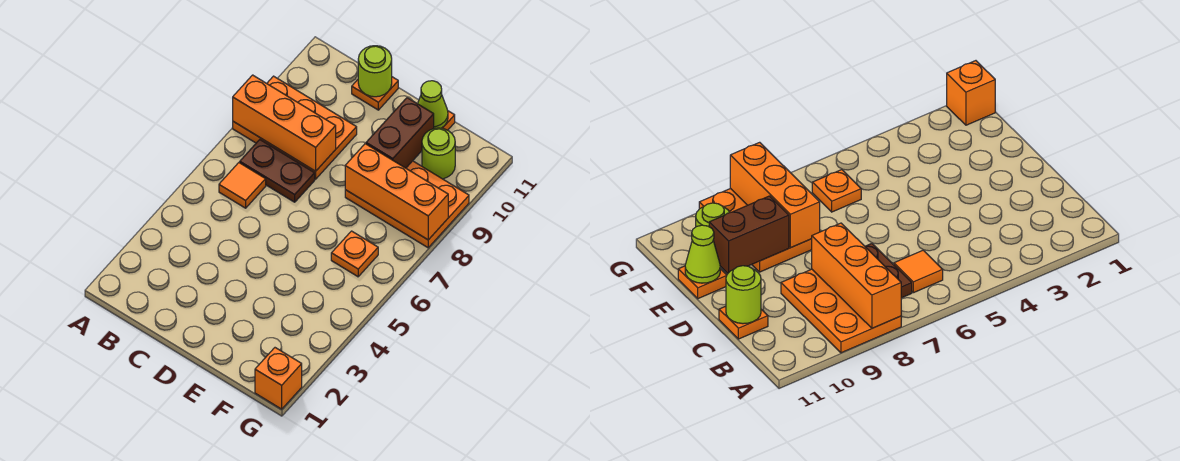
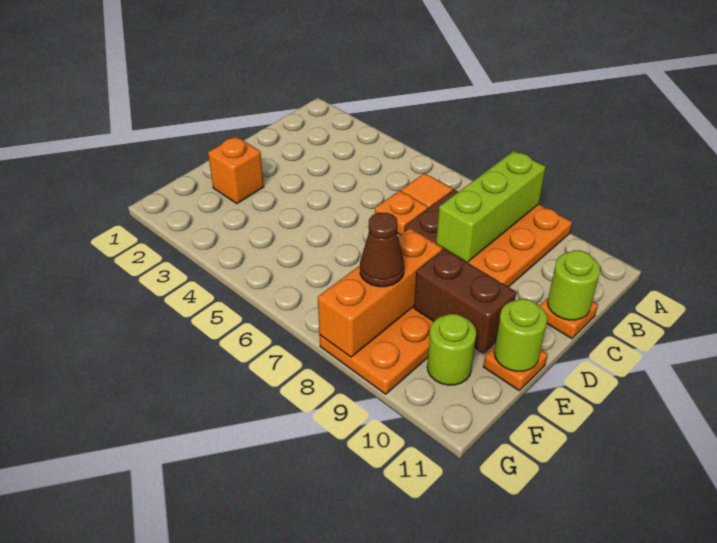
orange brick A8:C8 level 2 -> lime brick A8:C8 level 2
lime cone E11 level 2 -> lime round brick E11 level 2
orange plate F6 level 1 -> orange plate C6 level 1
none -> brown cone F8 level 3
orange brick G1 level 1 -> orange brick E2 level 1

